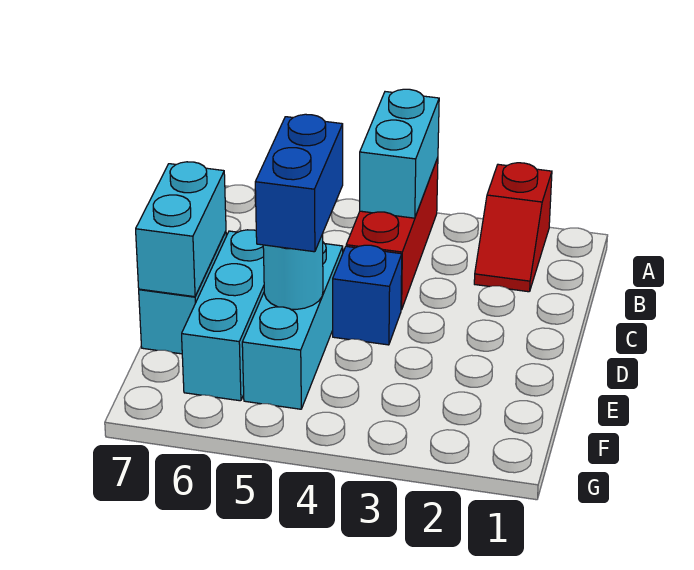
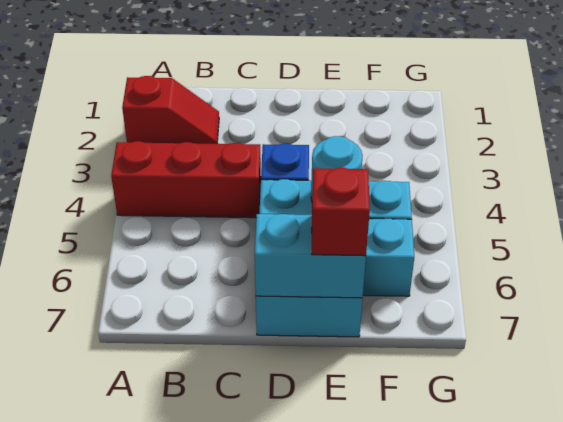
cyan brick A4:B4 level 2 -> none
blue brick D5:E5 level 3 -> none
none -> red brick E7 level 3

